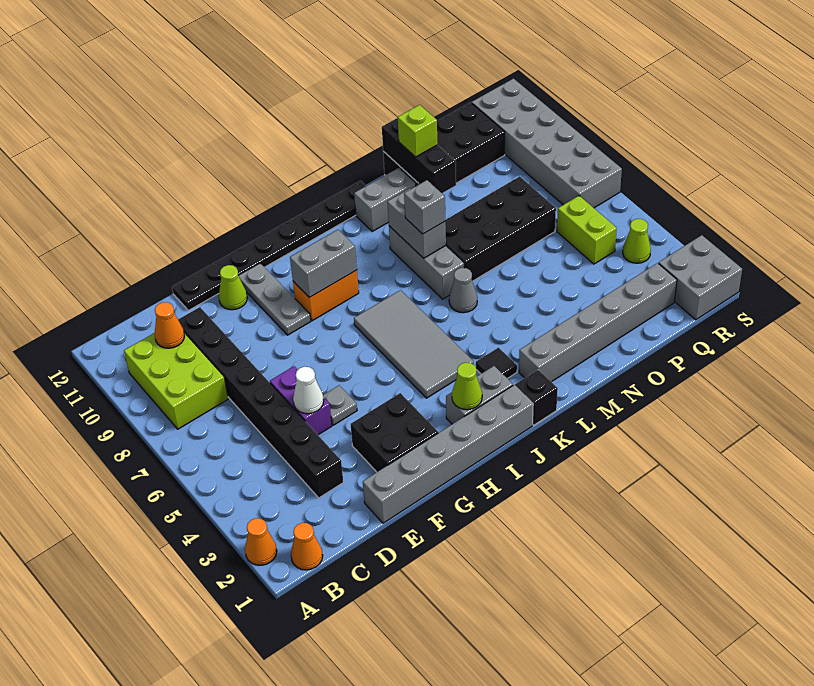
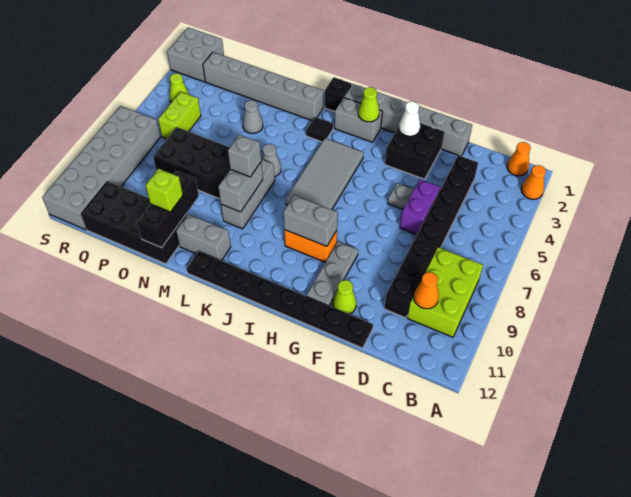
white cone E5 level 2 -> white cone G2 level 2
none -> grey cone N4 level 1

